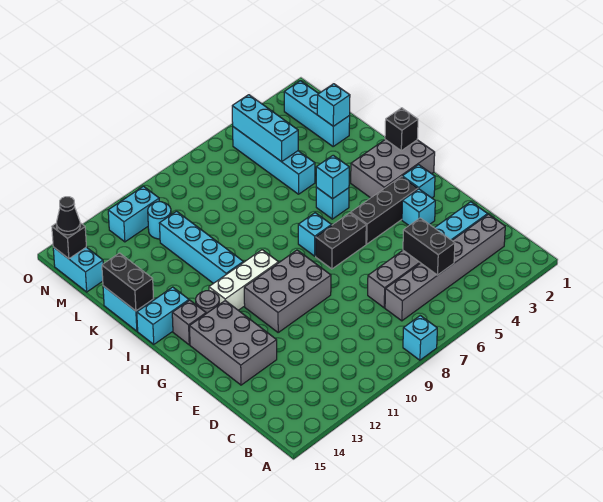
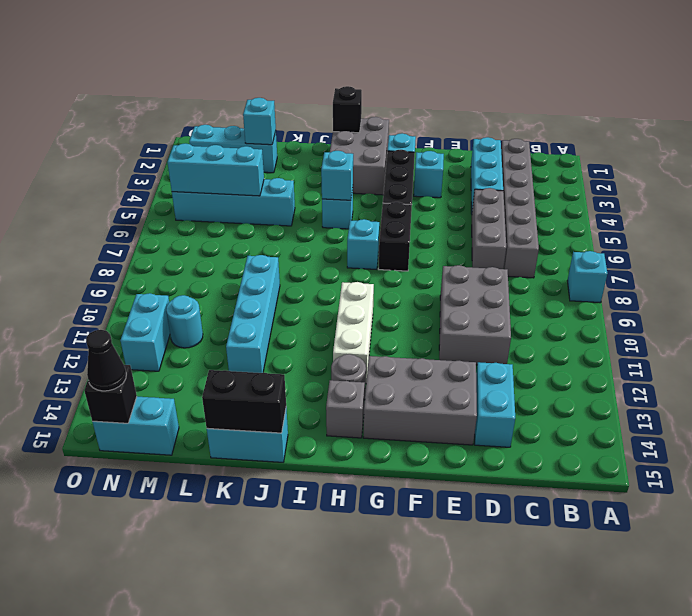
black brick C5:D5 level 2 -> none
grey brick F9:G11 level 1 -> grey brick D9:E11 level 1
cyan brick I11:L11 level 1 -> cyan brick K9:K12 level 1
cyan brick I14:I15 level 1 -> cyan brick D13:D14 level 1

